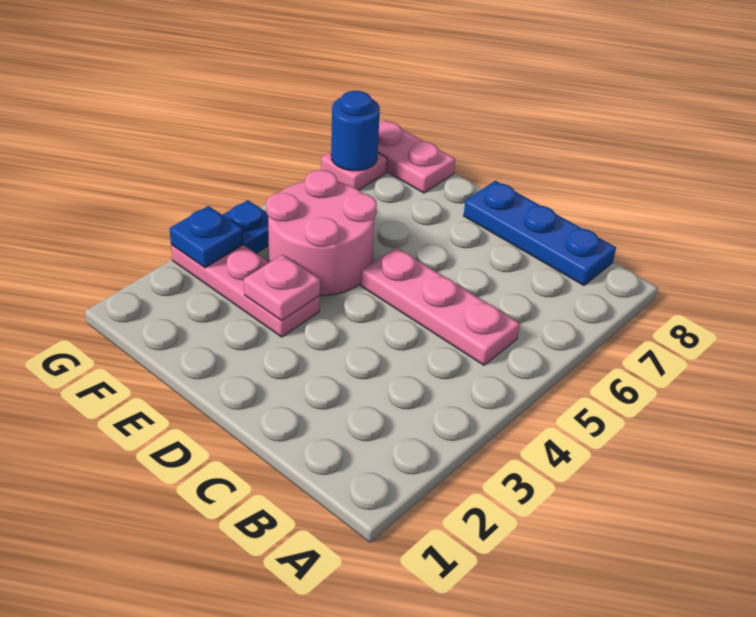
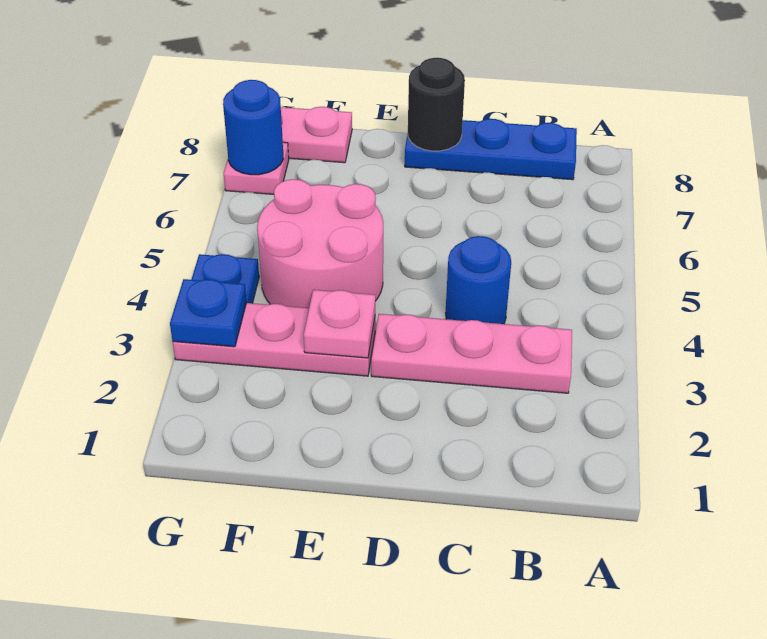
pink plate B5:D5 level 1 -> pink plate B3:D3 level 1
none -> blue round brick C4 level 1
none -> black round brick D8 level 2

